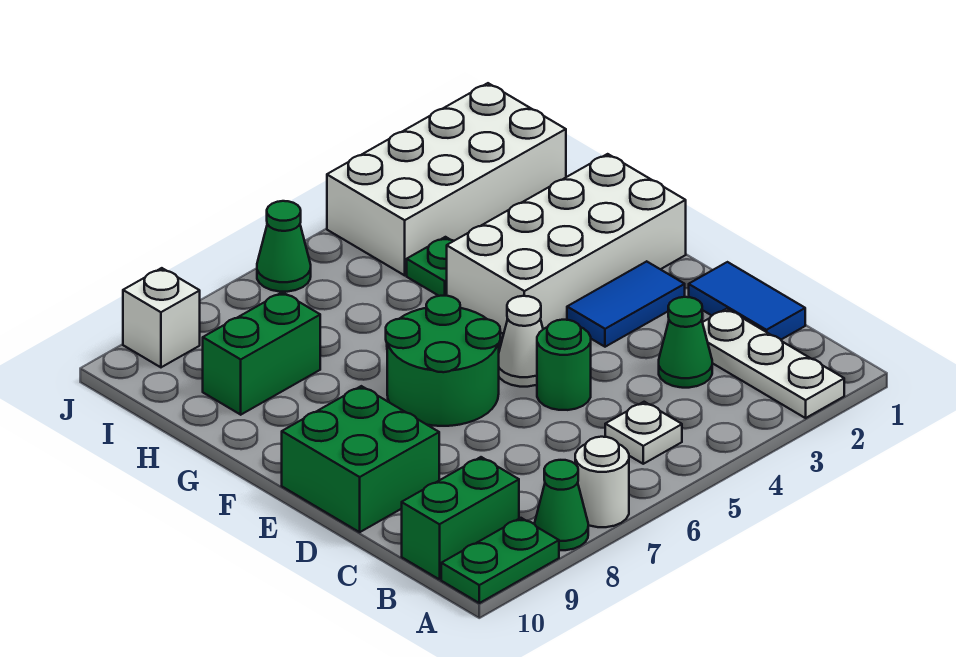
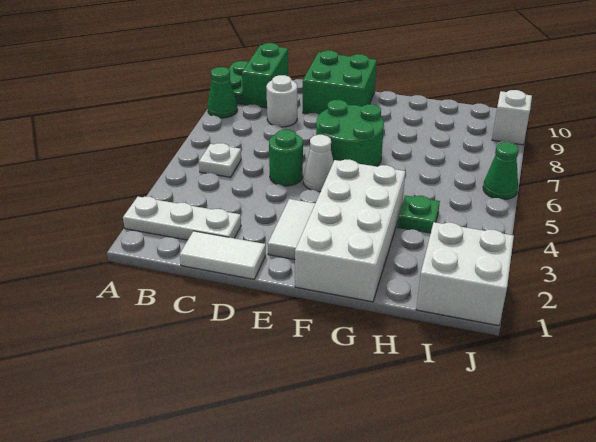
white round brick A7 level 1 -> white round brick C8 level 1
blue tile C1:D1 level 1 -> white tile C1:D1 level 1
green cone C3 level 1 -> none
blue tile E2:E3 level 1 -> white tile E2:E3 level 1
green brick H8:H9 level 1 -> none
white brick I1:J4 level 1 -> white brick I1:J2 level 1

